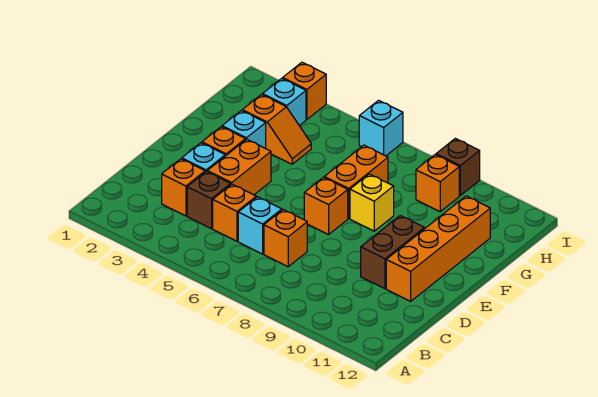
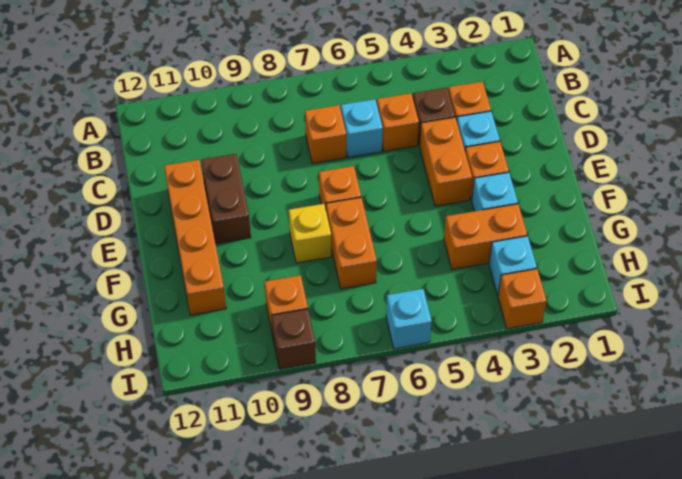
orange slope G3:G4 level 1 top 3 -> orange brick G3:G4 level 1

